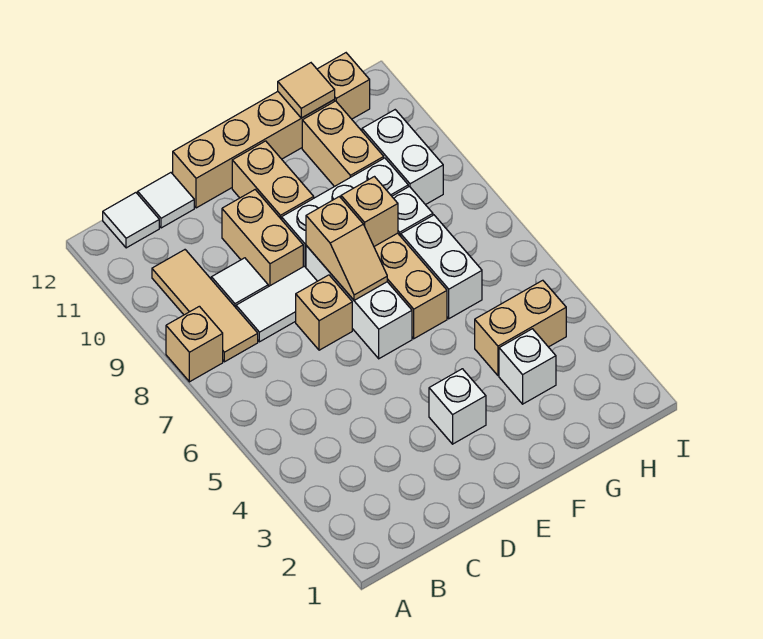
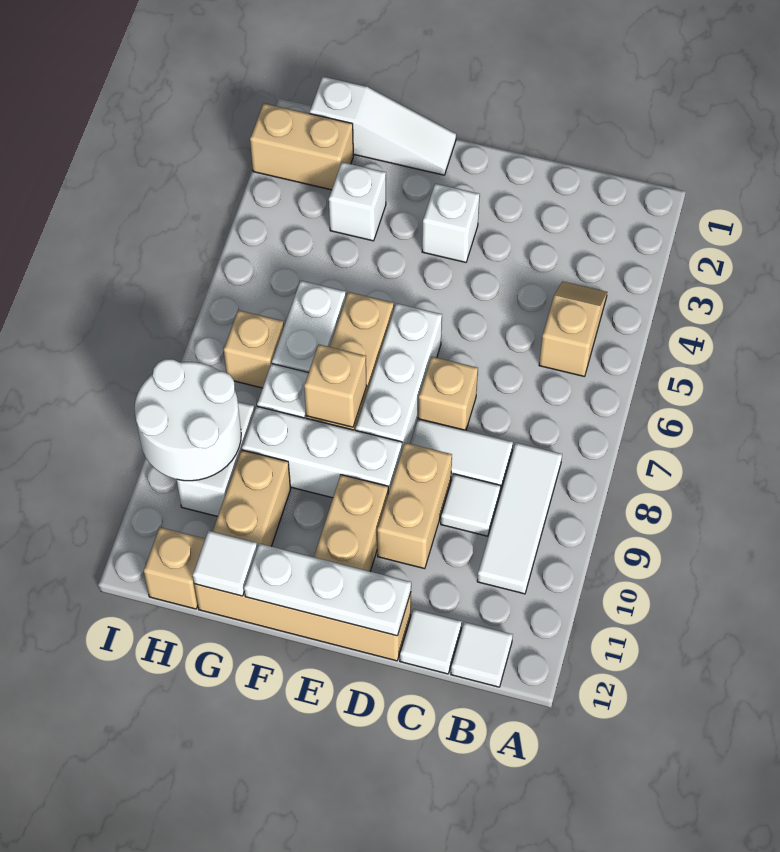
tan brick A8 level 1 -> tan brick H7 level 1
tan tile B8:B10 level 1 -> white tile B8:B10 level 1
none -> white plate D12:F12 level 2
tan slope E7:E8 level 2 top 8 -> tan slope B4:B5 level 1 top 5
none -> white slope F1:H1 level 1 top H
tan brick G4:H4 level 1 -> tan brick H2:I2 level 1
tan tile G12 level 2 -> white tile G12 level 2
none -> white round brick H9:I10 level 2

